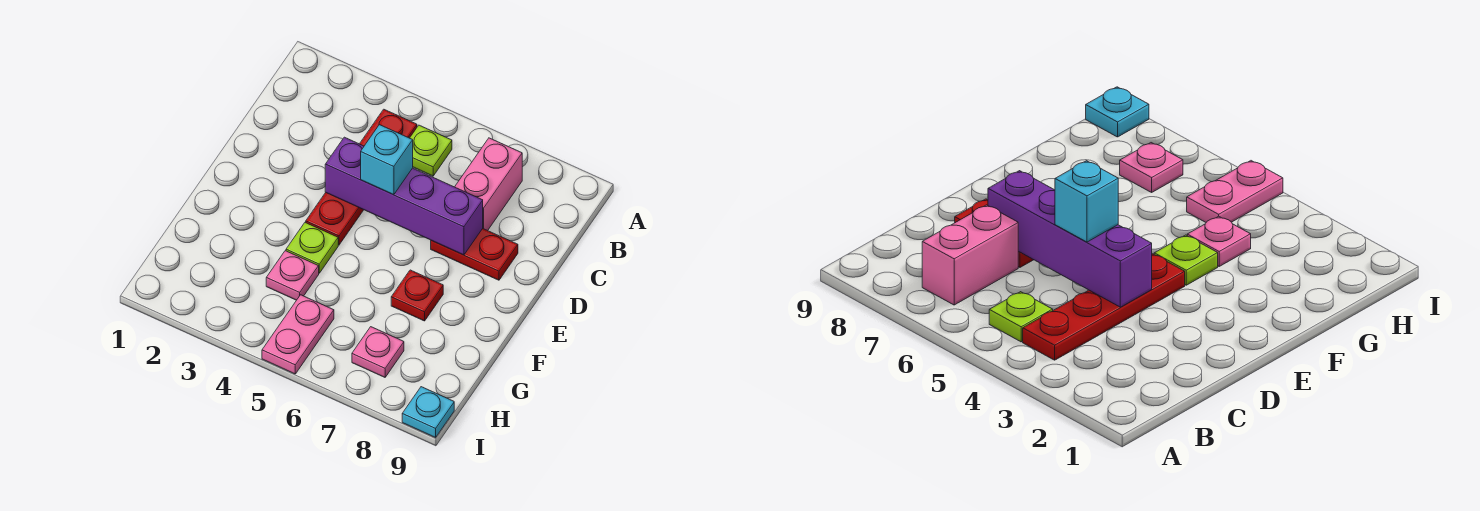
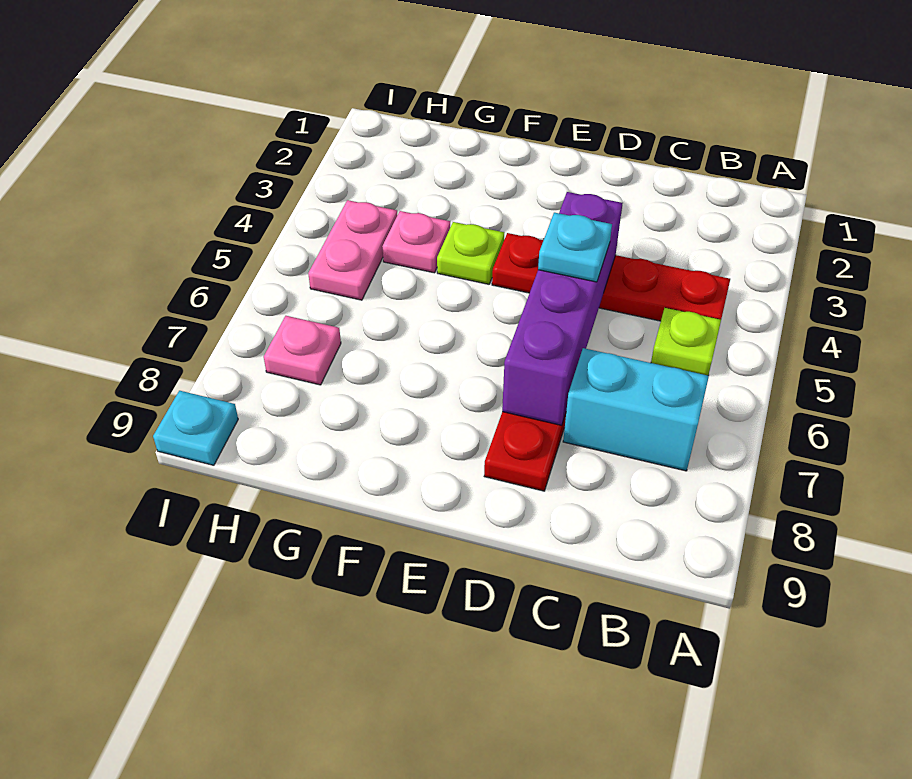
pink brick B7:C7 level 1 -> cyan brick B7:C7 level 1
cyan brick D5 level 3 -> cyan plate D5 level 3
red plate F7 level 1 -> none
pink plate H5:I5 level 1 -> pink plate H4:H5 level 1

